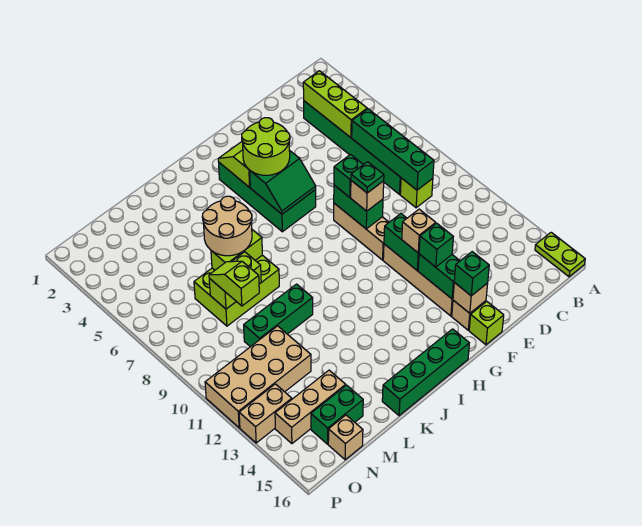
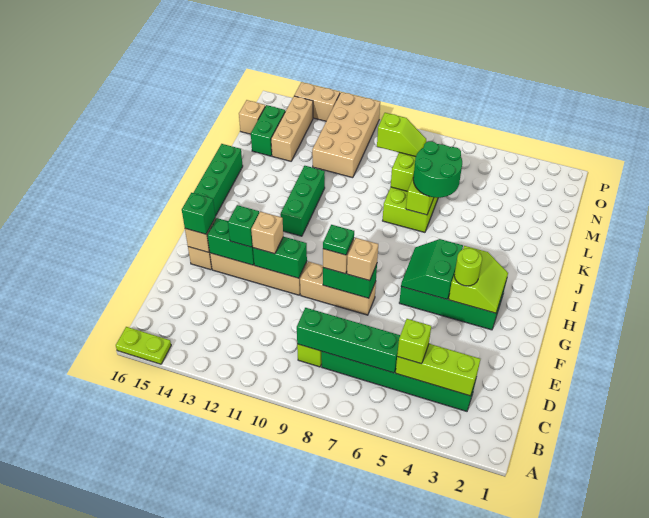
green brick F8 level 3 -> tan brick F8 level 3
lime brick F16 level 1 -> lime brick C5 level 3
lime round brick G4:H5 level 3 -> lime round brick G4 level 3
tan round brick K6:L7 level 3 -> green round brick K6:L7 level 3
green brick K10:M10 level 1 -> green brick I12:K12 level 1
tan brick O13:P13 level 1 -> tan brick P13:P14 level 1

